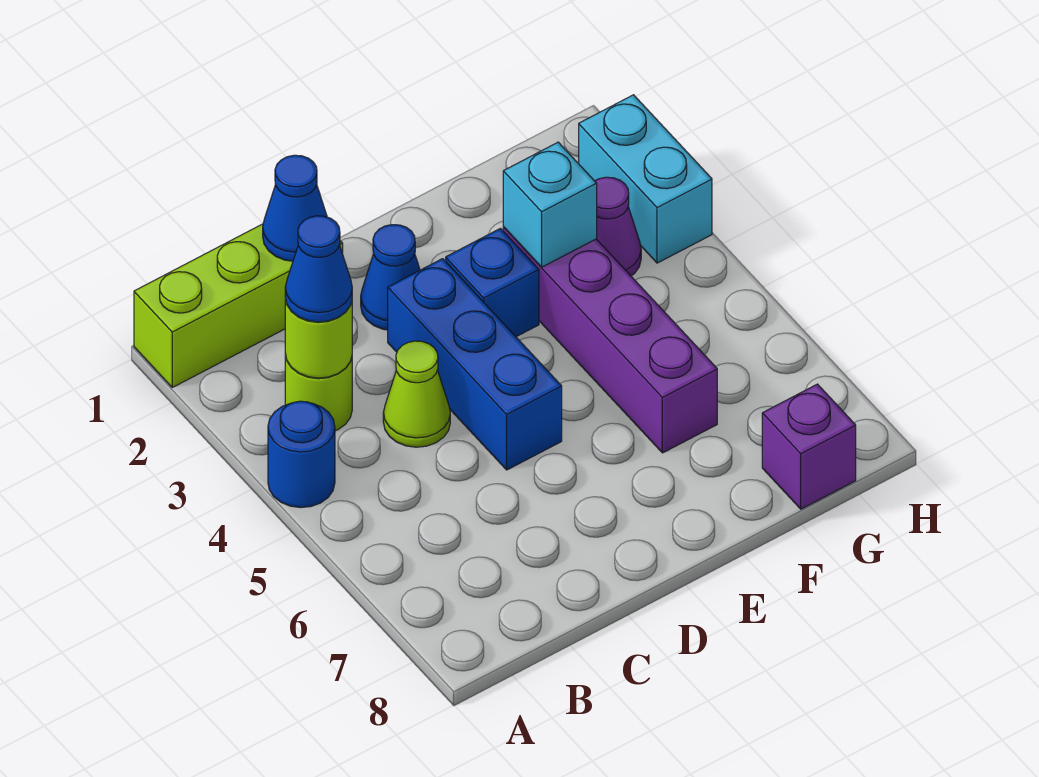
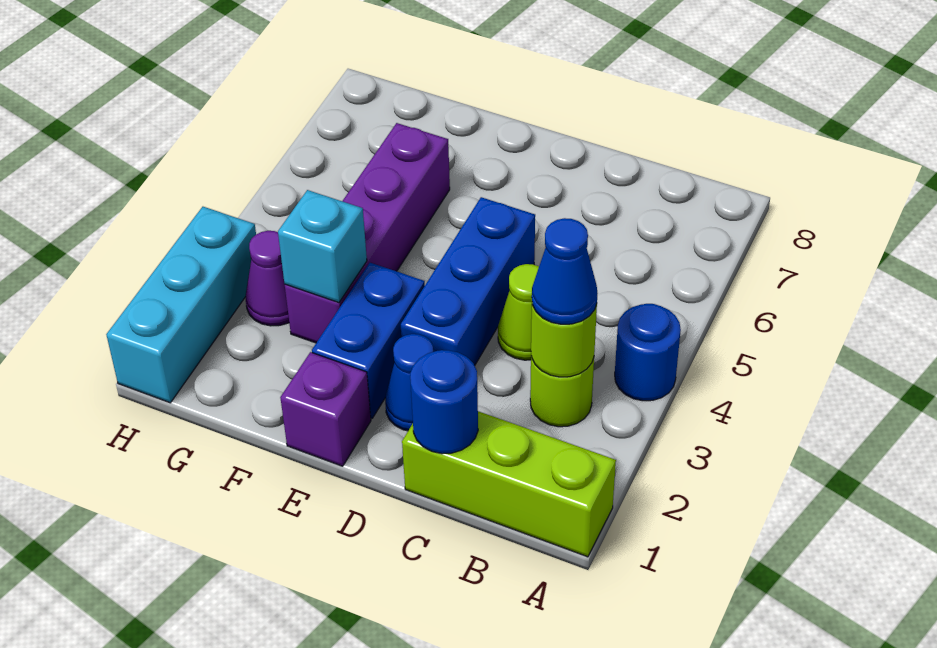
blue cone C1 level 2 -> blue round brick C1 level 2
blue brick E3 level 1 -> blue brick E2:E3 level 1
purple brick G8 level 1 -> purple brick E1 level 1
cyan brick H2:H3 level 1 -> cyan brick H1:H3 level 1

